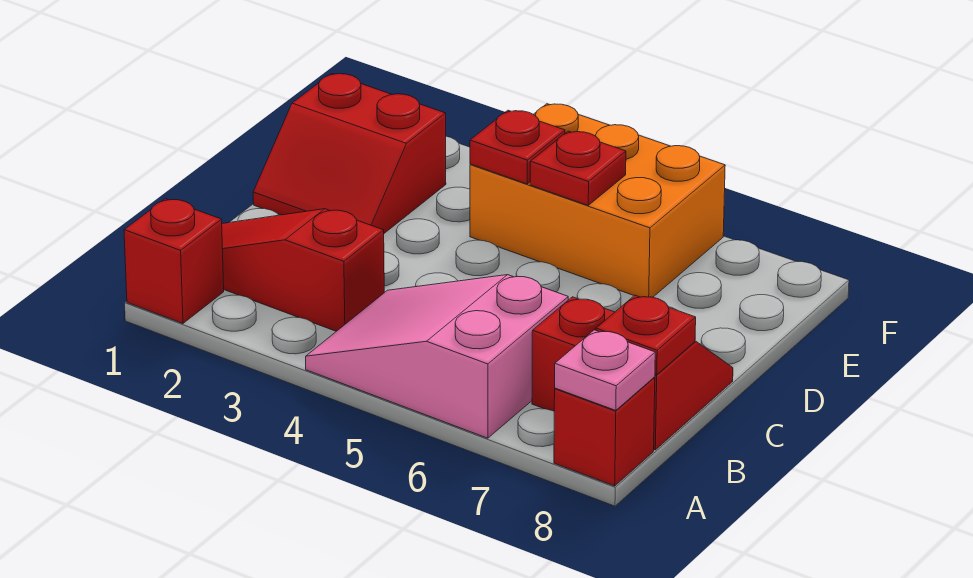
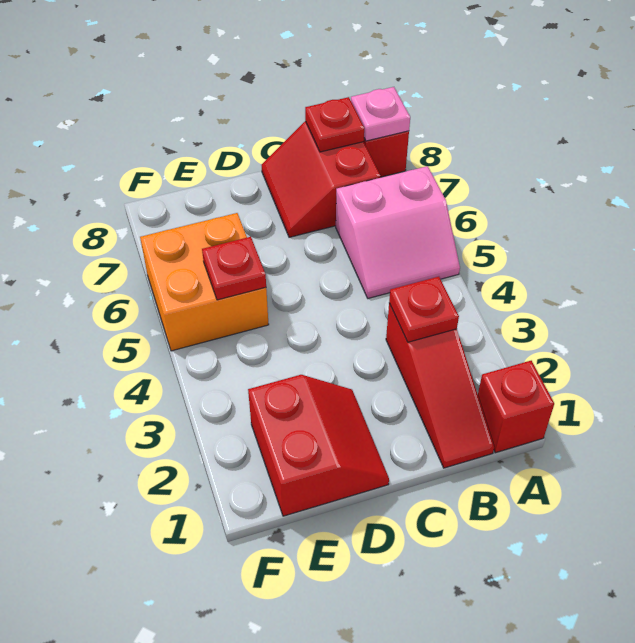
pink slope A4:B6 level 1 top 6 -> pink slope A5:B6 level 1 top 6
orange brick E4:F6 level 1 -> orange brick E5:F6 level 1
red plate E4 level 2 -> red plate B3 level 2

